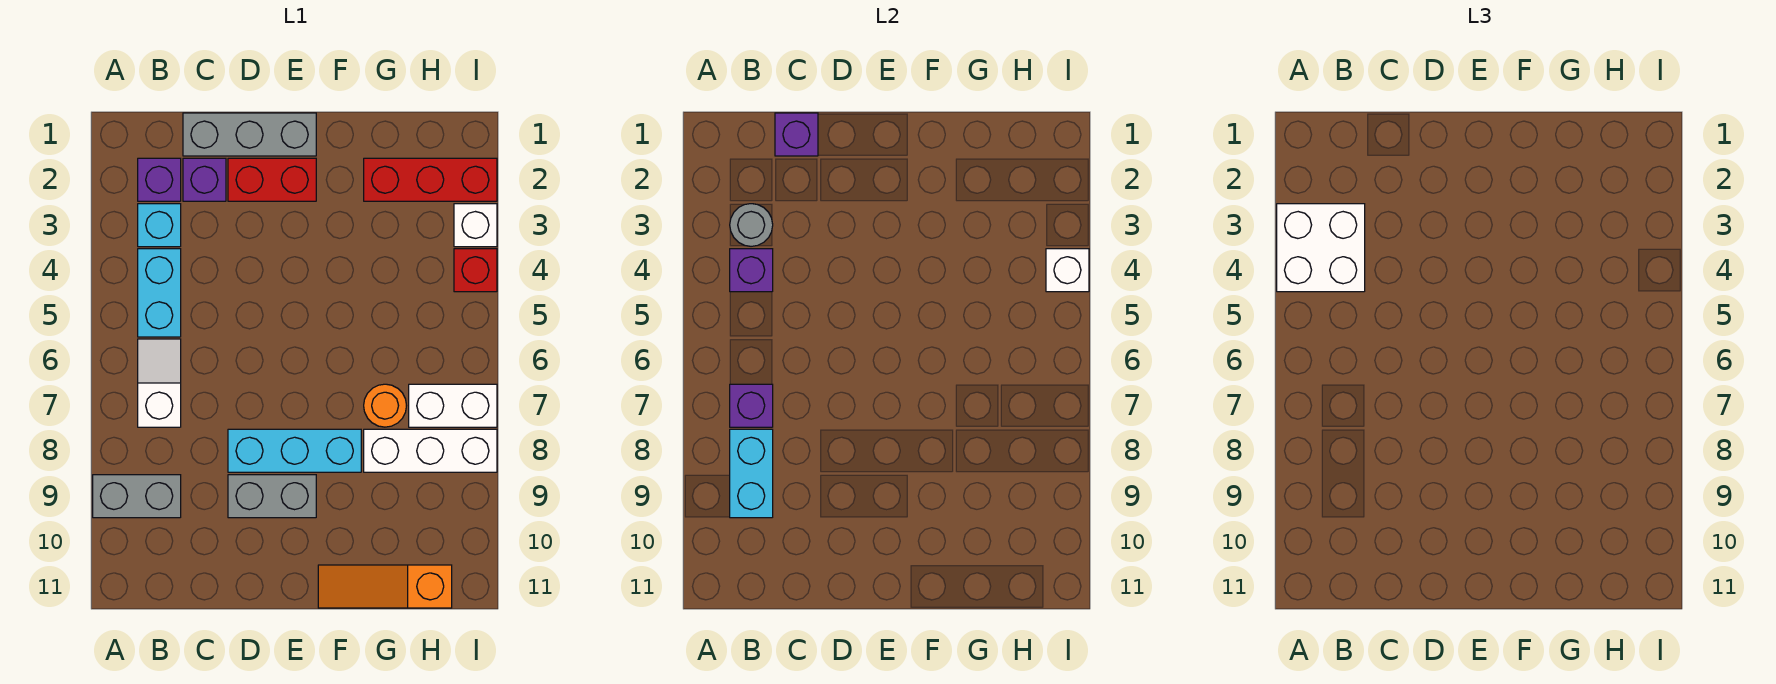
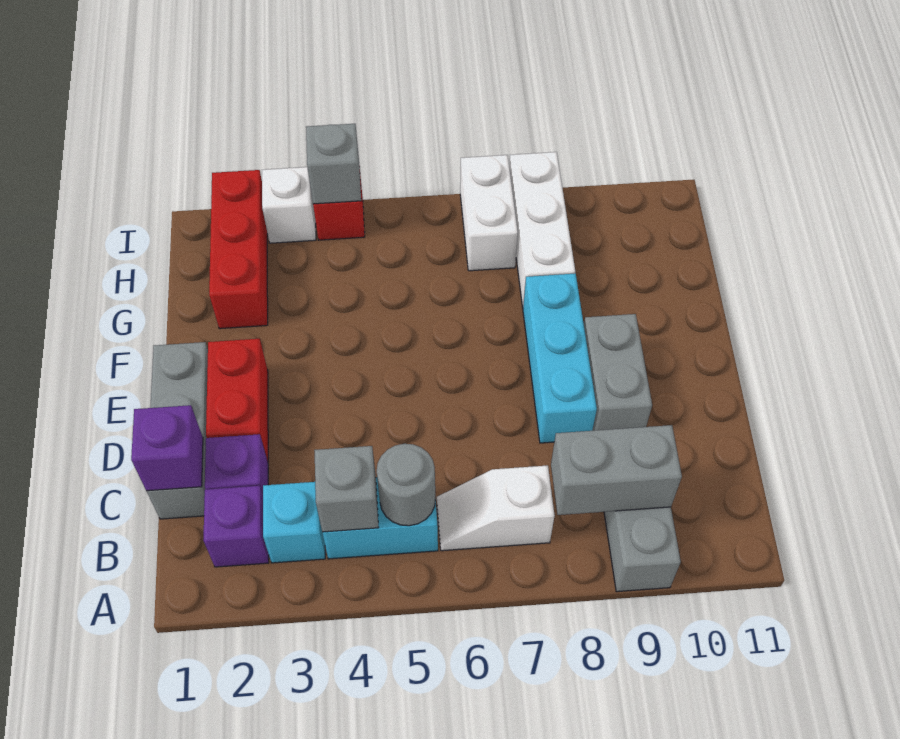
white brick A3:B4 level 3 -> none
grey round brick B3 level 2 -> grey round brick B5 level 2
purple brick B4 level 2 -> grey brick B4 level 2
purple brick B7 level 2 -> none
cyan brick B8:B9 level 2 -> grey brick B8:B9 level 2
orange slope F11:H11 level 1 top H -> none
orange round brick G7 level 1 -> none
white brick I4 level 2 -> grey brick I4 level 2

